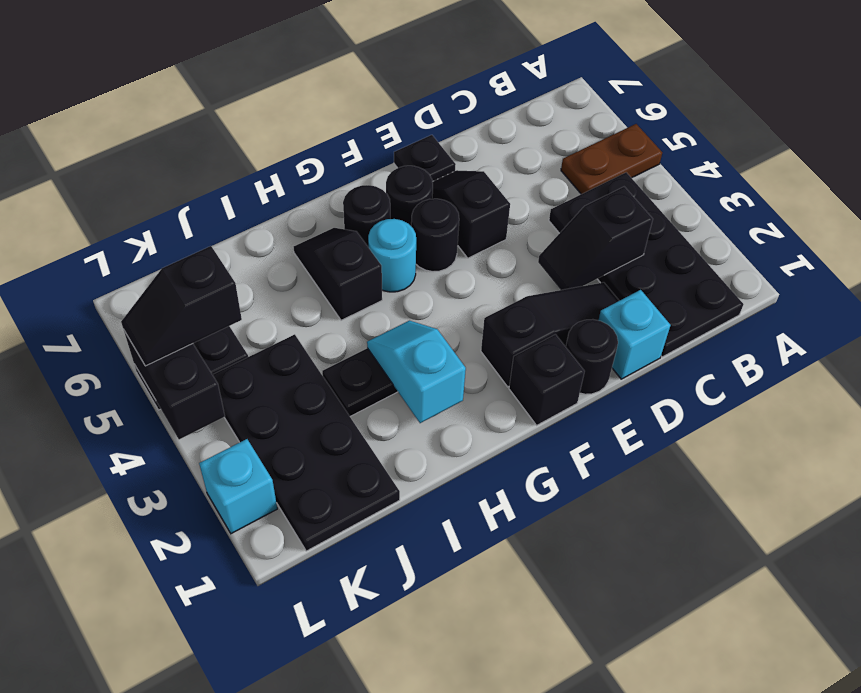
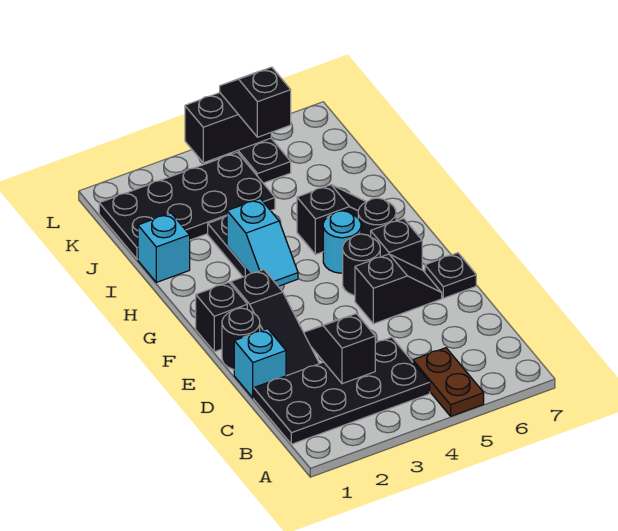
black round brick F6 level 1 -> black brick F6 level 1
cyan slope H2:H3 level 2 top 2 -> cyan slope G3:H3 level 2 top H
cyan brick L2 level 1 -> cyan brick I1 level 1

